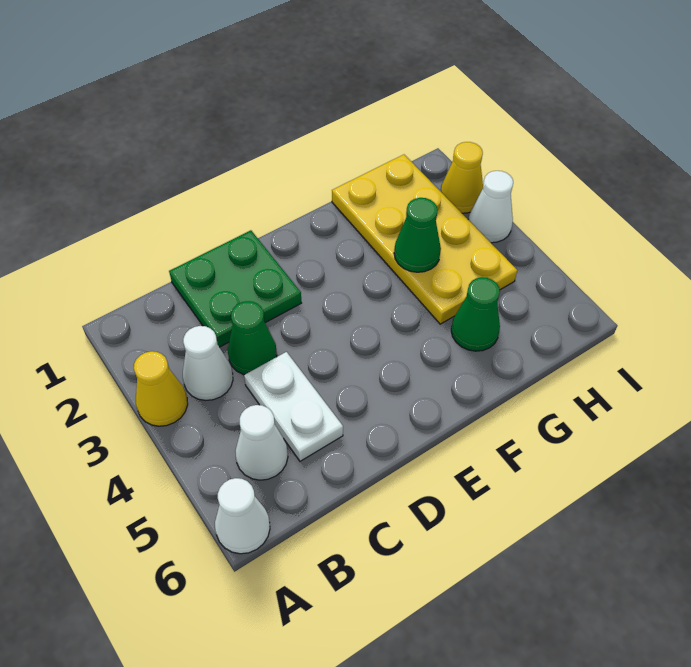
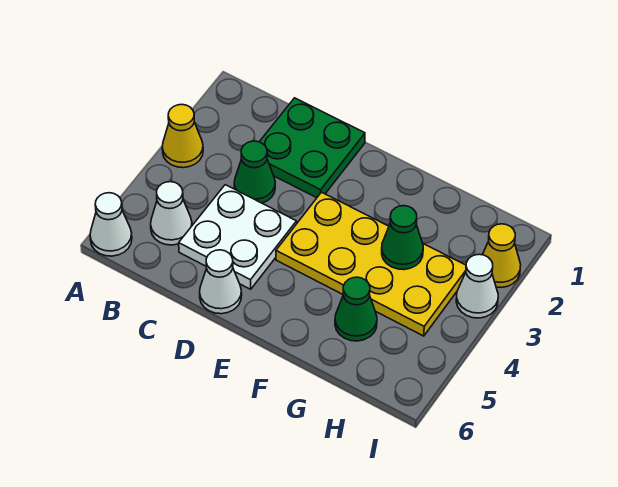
white cone B3 level 1 -> white cone D6 level 1
white plate C4:C5 level 1 -> white plate C4:D5 level 1
yellow plate G1:H4 level 1 -> yellow plate E3:H4 level 1

